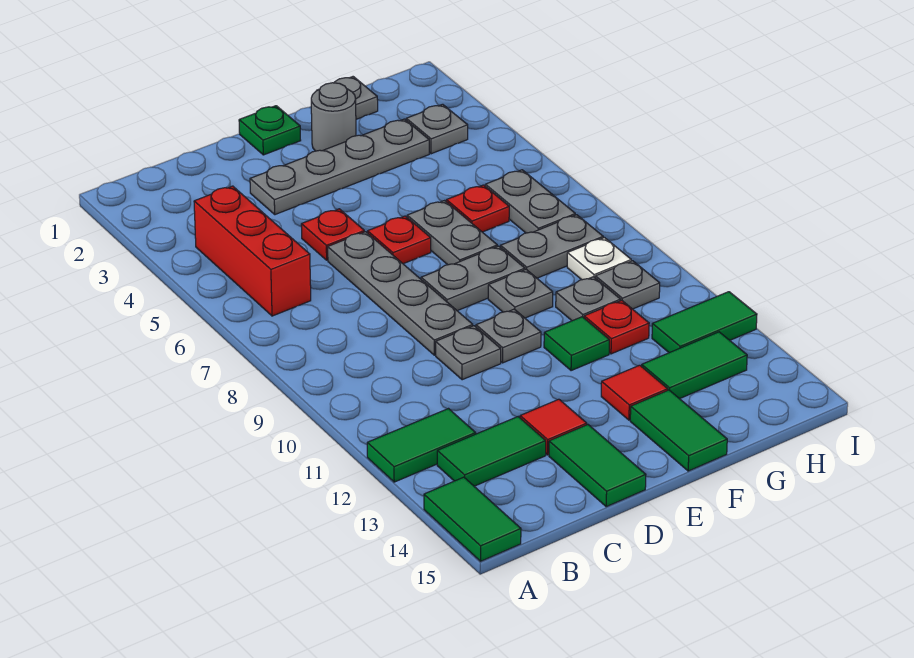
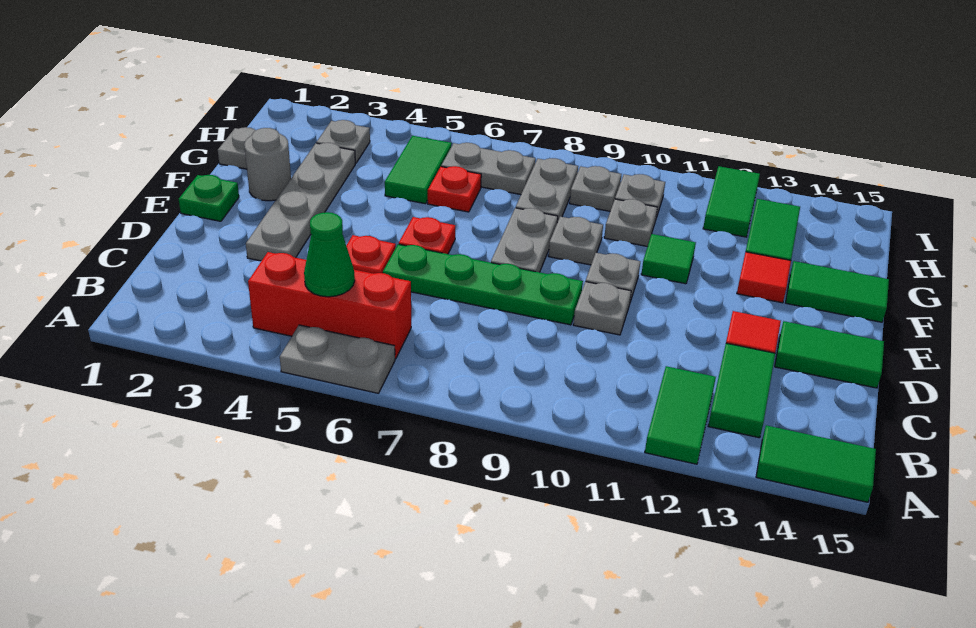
none -> green cone B5 level 2
grey plate D6:D9 level 1 -> green plate D6:D9 level 1
grey plate F6:F7 level 1 -> grey plate A5:A6 level 1
none -> green tile G5:H5 level 1
red plate G11 level 1 -> none
white plate H9 level 1 -> grey plate H9 level 1

